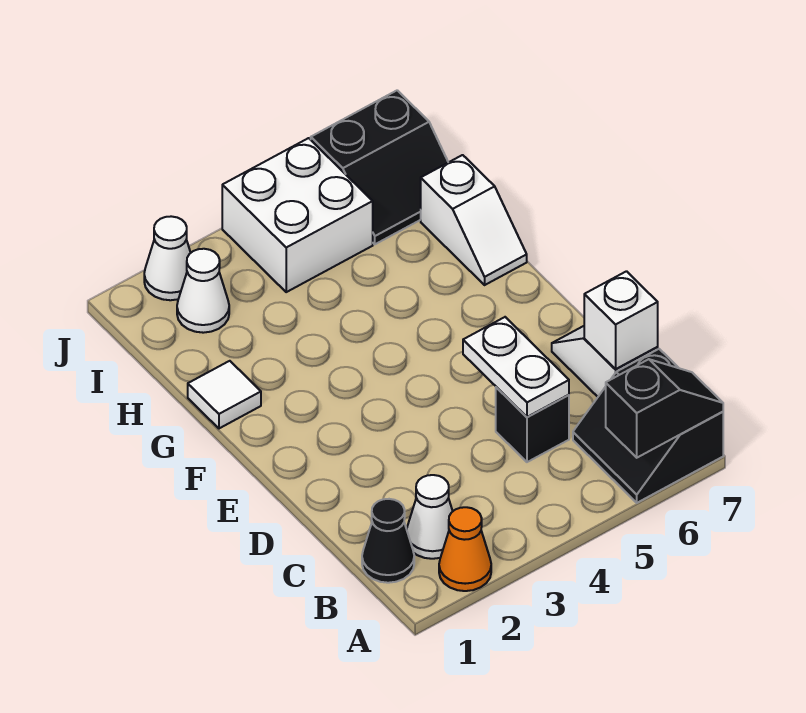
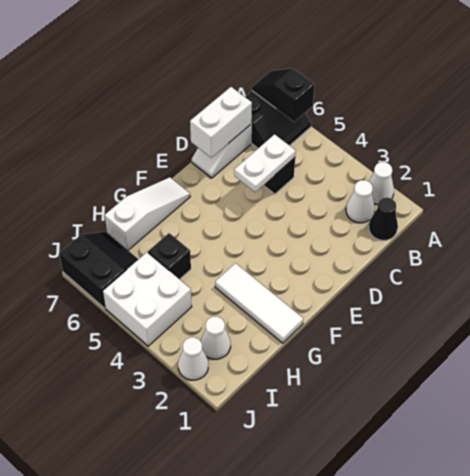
orange cone A2 level 1 -> white cone A2 level 1
white brick C7 level 2 -> white brick C7:D7 level 2
white tile G1 level 1 -> white tile G1:G3 level 1
white slope G7:H7 level 1 top H -> white slope F7:H7 level 1 top H
none -> black brick H5 level 1

